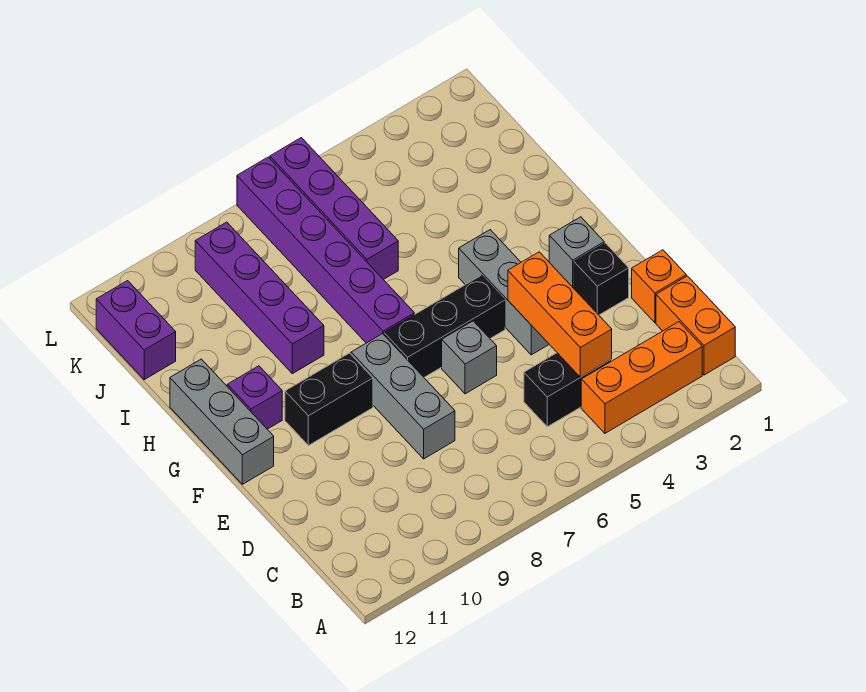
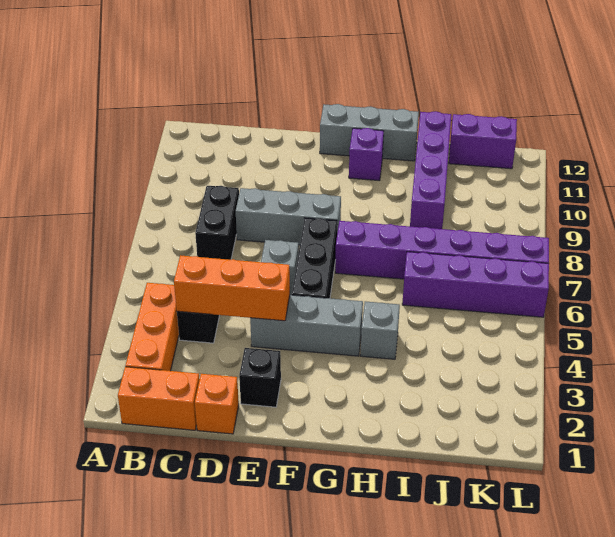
grey brick F2 level 1 -> grey brick H4 level 1
black brick F9:F10 level 1 -> black brick C7:C8 level 1
purple brick H9:K9 level 1 -> purple brick I9:I12 level 1

